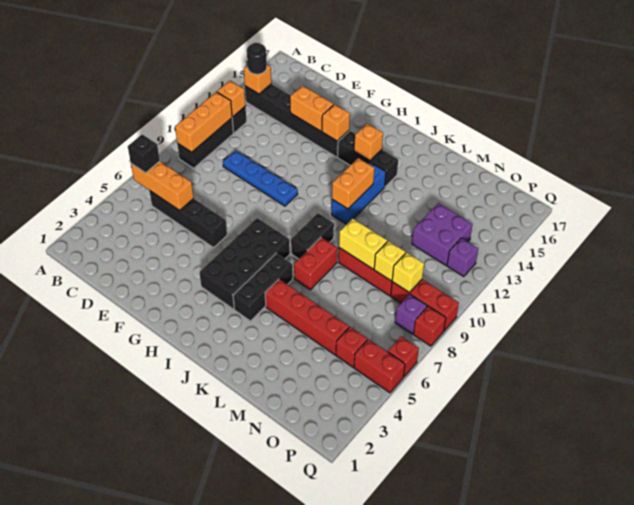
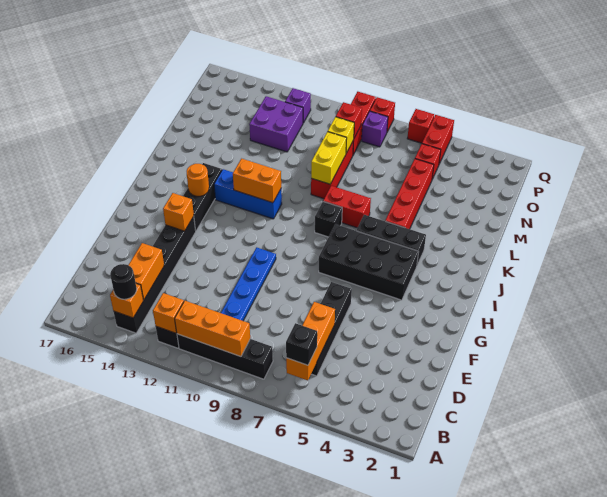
black brick B9:B11 level 1 -> black brick B8:B11 level 1
orange brick E14:F14 level 2 -> orange brick C14:D14 level 2
orange brick I14 level 2 -> orange round brick I14 level 2
black brick J8:J9 level 1 -> black brick J8 level 1
yellow brick O9 level 2 -> red brick O9 level 2

